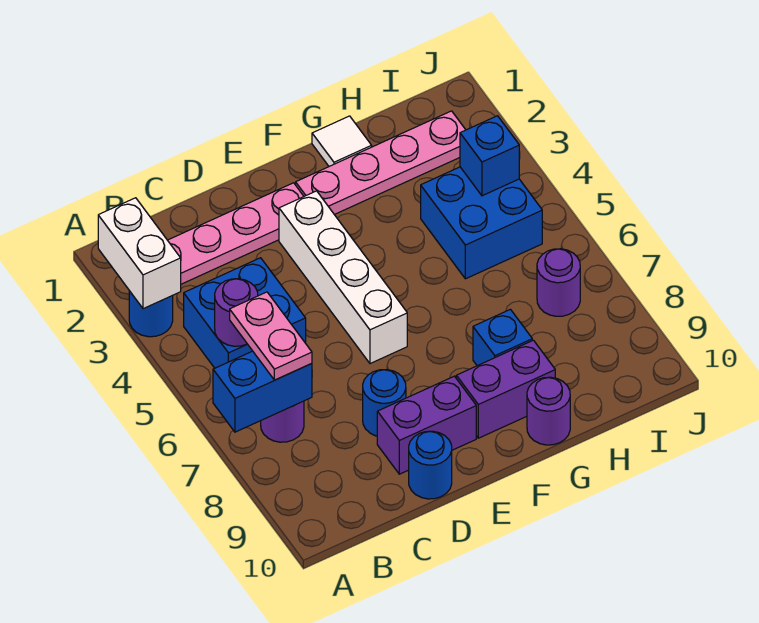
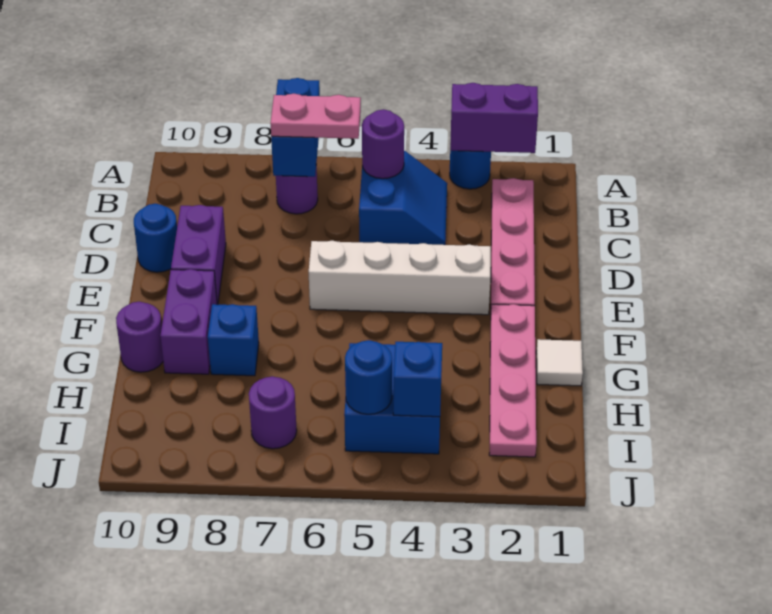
white brick A2:A3 level 2 -> purple brick A2:A3 level 2
blue brick B4:C5 level 1 -> blue slope B4:C5 level 1 top 5
blue round brick D8 level 1 -> blue round brick I5 level 2

